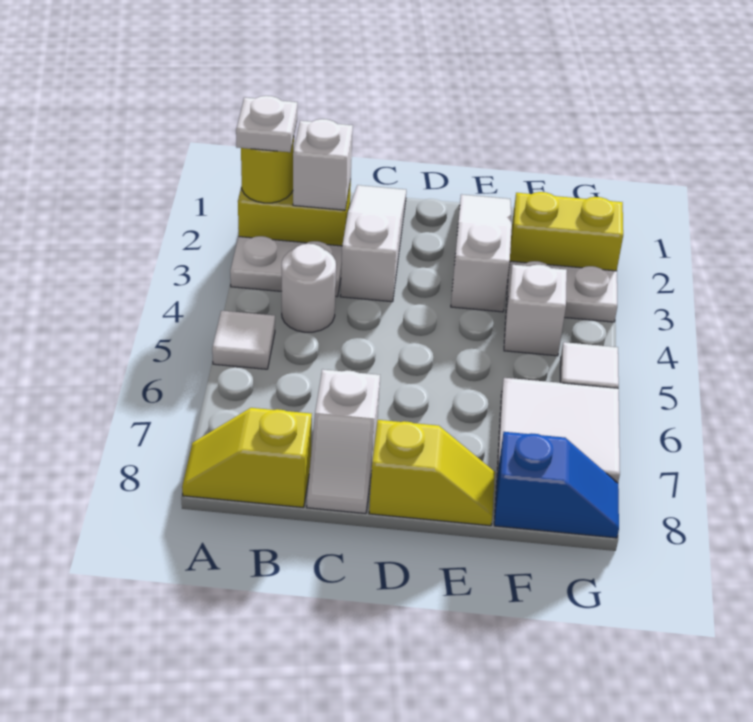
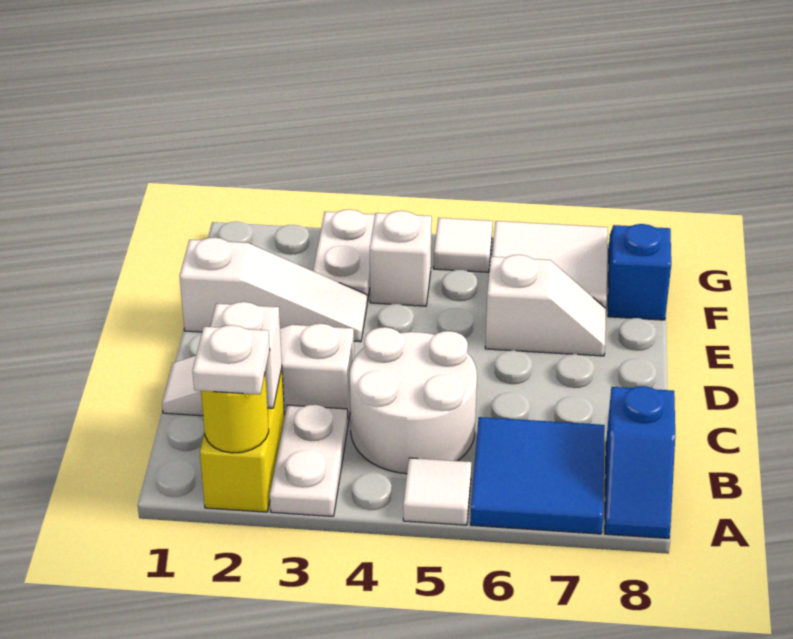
none -> blue tile A6:B7 level 1
yellow slope A8:B8 level 1 top B -> blue slope A8:B8 level 1 top B
white round brick B4 level 1 -> white round brick B4:C5 level 1
white slope C7:C8 level 1 top 7 -> white slope E6:E7 level 1 top 6
yellow slope D8:E8 level 1 top D -> none
white slope E1:E3 level 1 top 3 -> white slope E1:E3 level 1 top 1
yellow brick F2:G2 level 1 -> none

